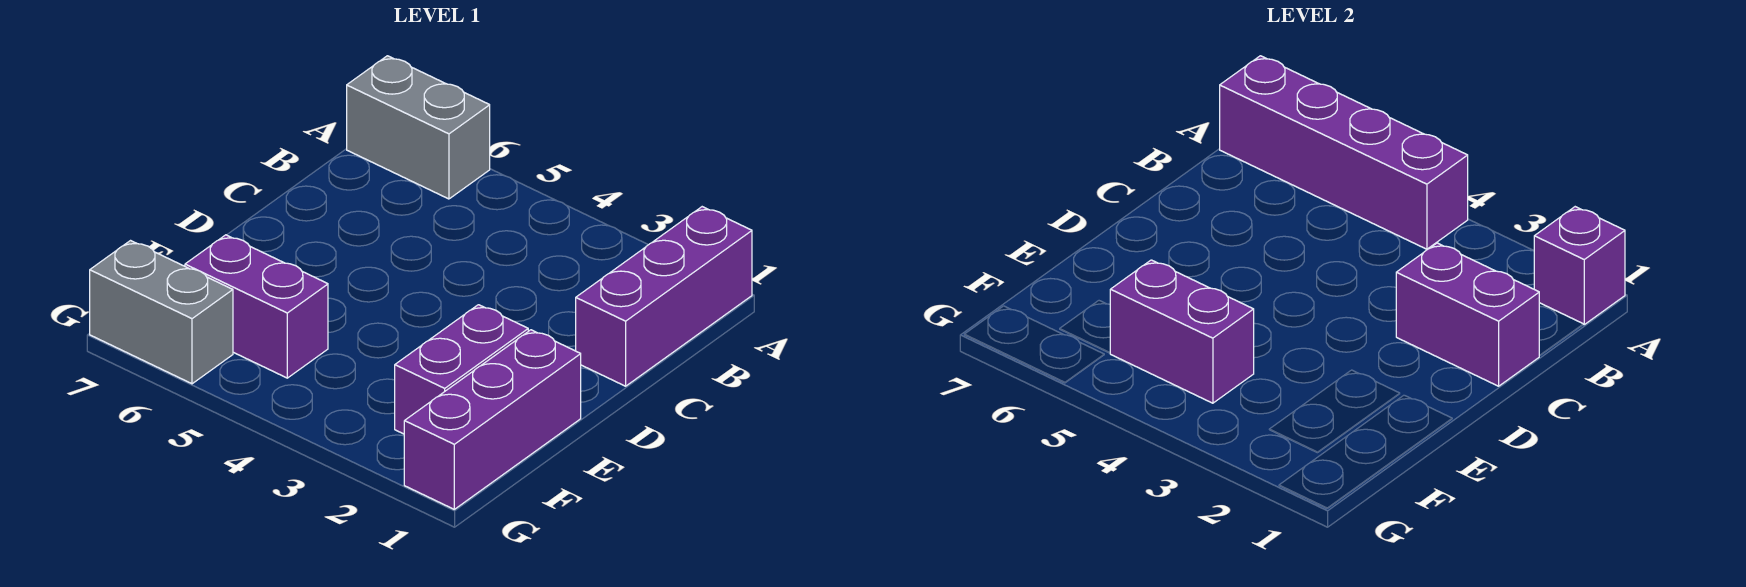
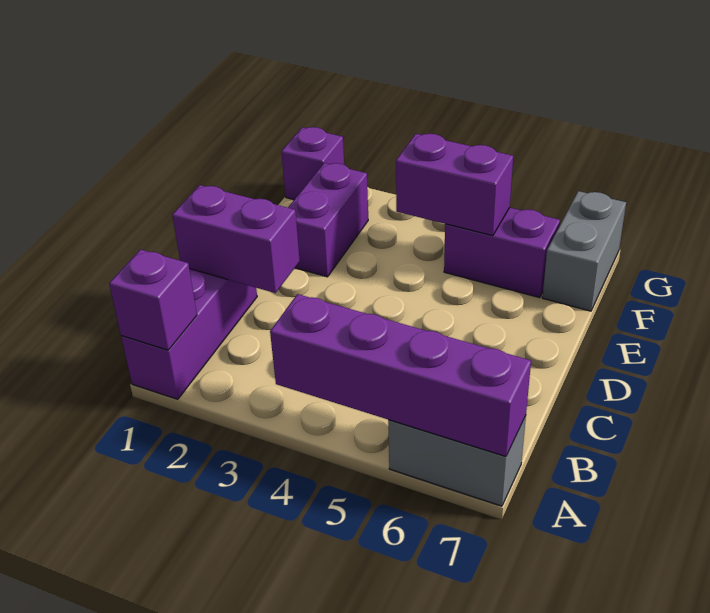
purple brick E1:G1 level 1 -> purple brick G1 level 1
grey brick G6:G7 level 1 -> grey brick F7:G7 level 1

